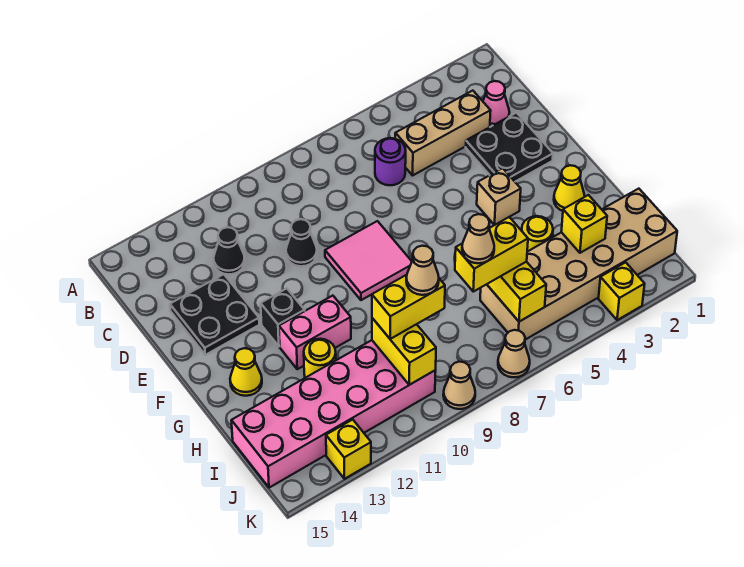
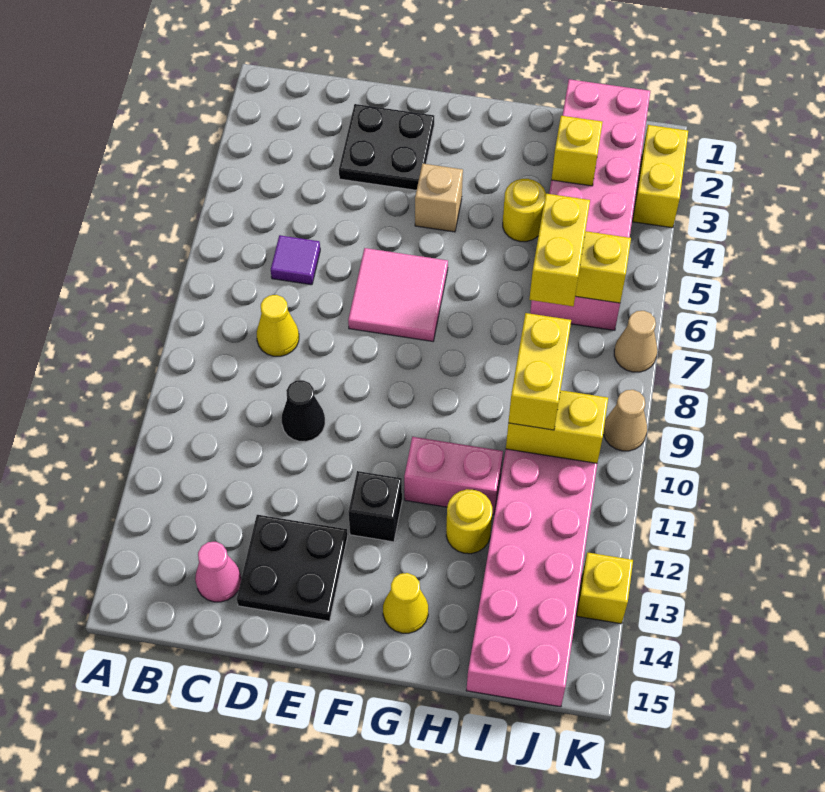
pink cone C2 level 1 -> pink cone C14 level 1
tan brick C3:C5 level 1 -> none
purple round brick C6 level 1 -> purple tile C6 level 1
black cone C12 level 1 -> none
pink tile E8:F9 level 1 -> pink tile E6:F7 level 1
yellow cone G2 level 1 -> yellow cone C8 level 1
pink brick G11:G12 level 1 -> pink brick G11:H11 level 1
tan brick I1:J6 level 1 -> pink brick I1:J6 level 1
tan cone I7 level 4 -> none
tan cone I9 level 4 -> none
yellow brick K3 level 1 -> yellow brick K2:K3 level 1

